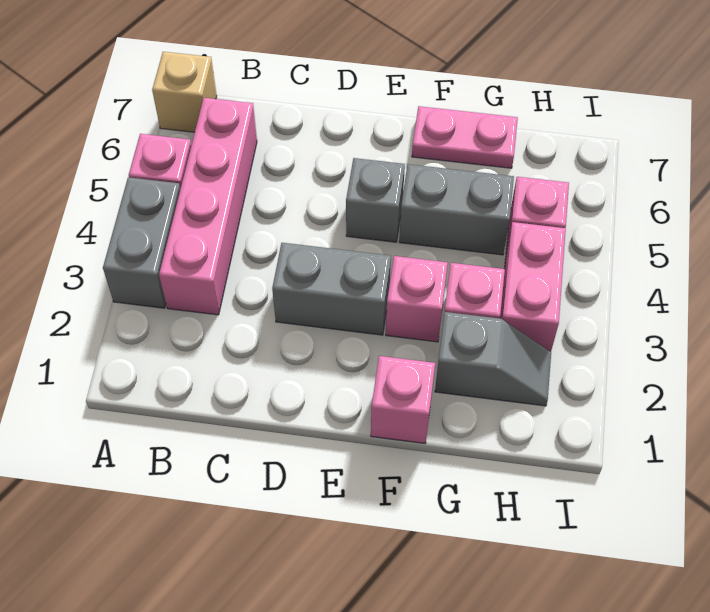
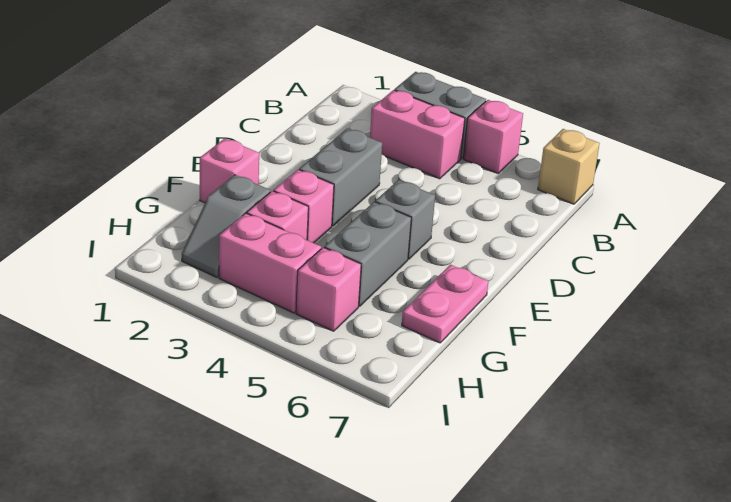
pink brick B3:B6 level 1 -> pink brick B3:B4 level 1

